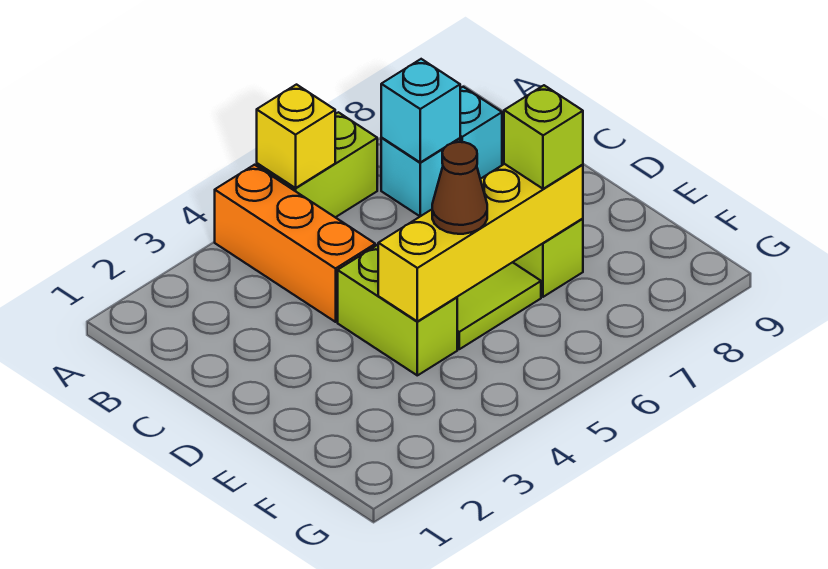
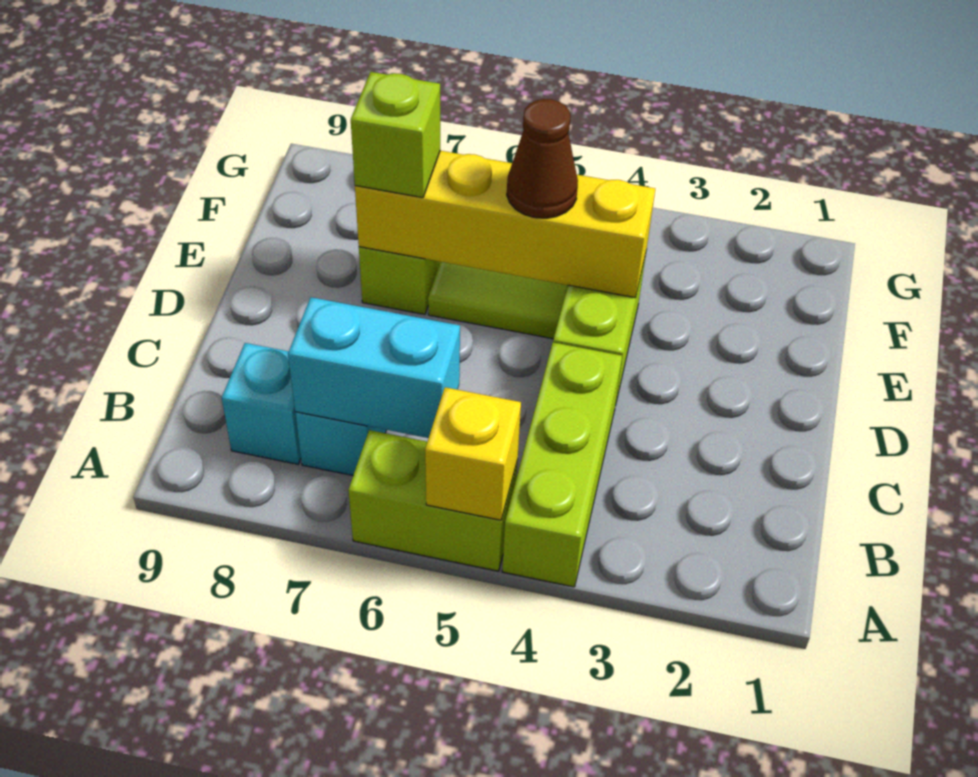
orange brick A4:C4 level 1 -> lime brick A4:C4 level 1
cyan brick B7 level 2 -> cyan brick B6:B7 level 2

